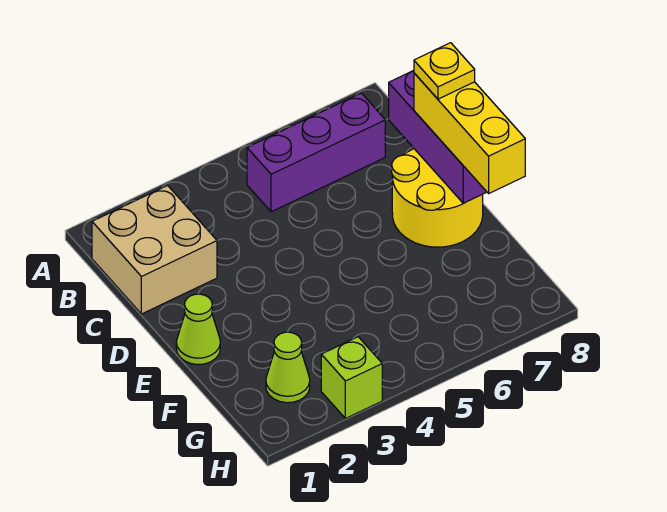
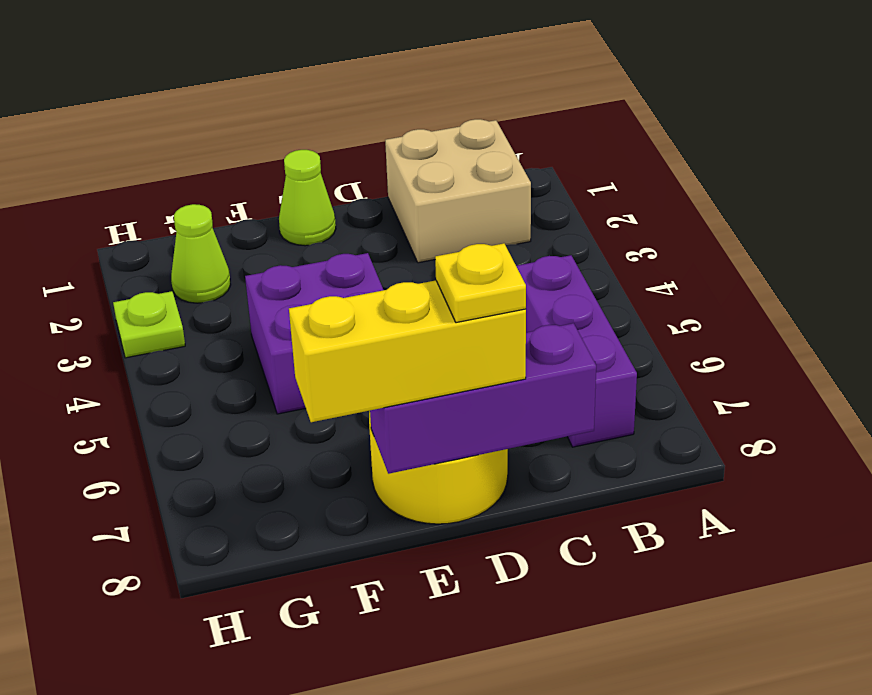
none -> purple brick E4:F5 level 1
lime brick H3 level 1 -> lime plate H3 level 1

